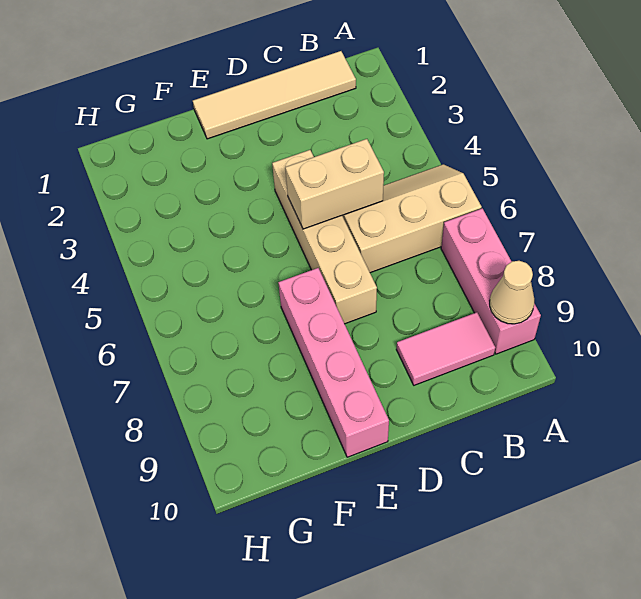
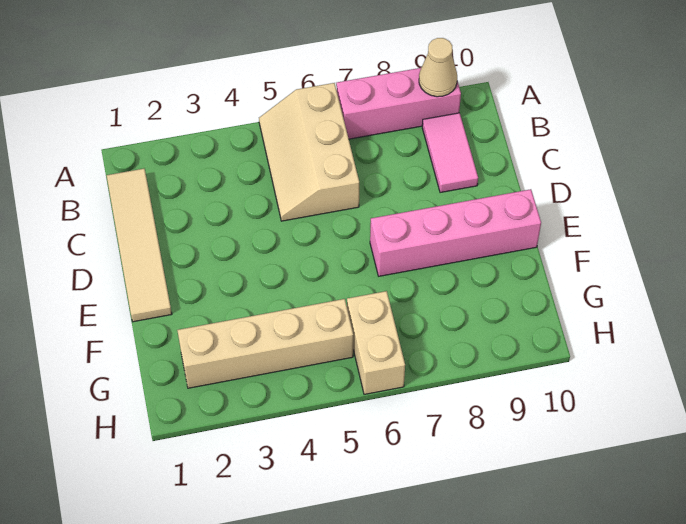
tan brick C5:D5 level 2 -> tan brick G6:H6 level 1
tan brick D4:D7 level 1 -> tan brick G2:G5 level 1

